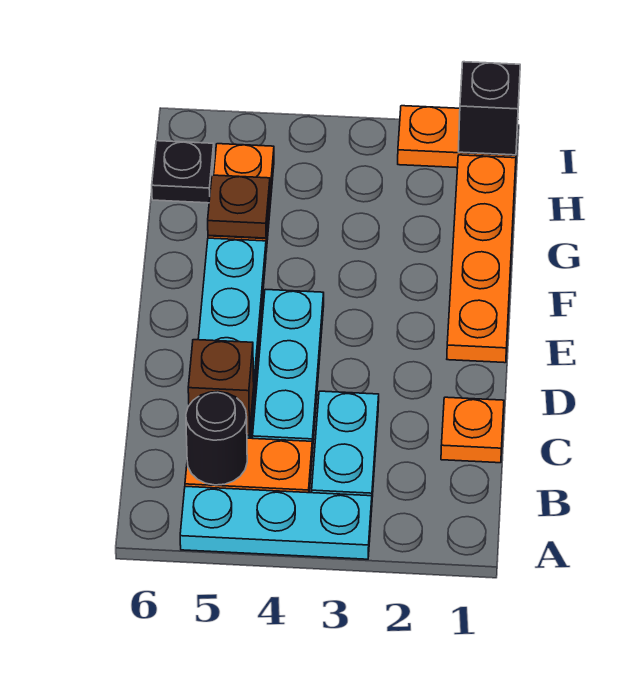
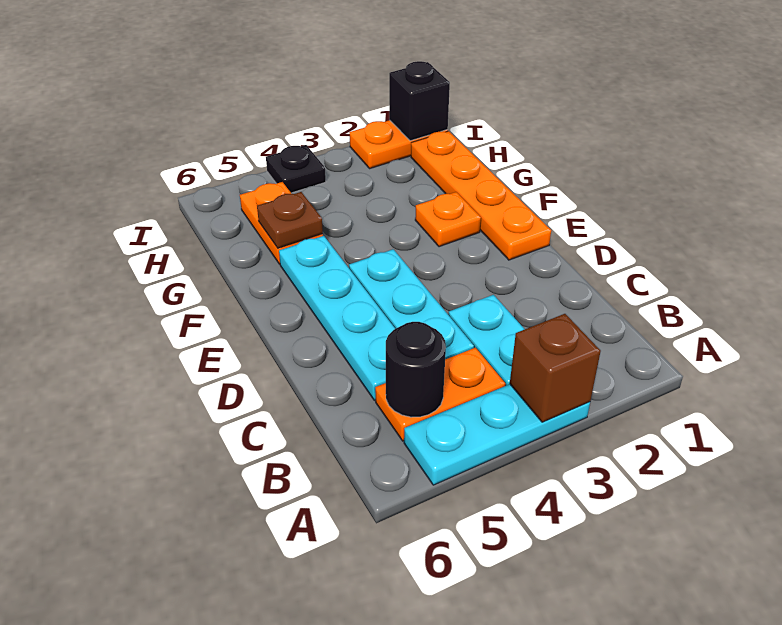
orange plate C1 level 1 -> orange plate F2 level 1
brown brick C5 level 2 -> brown brick A3 level 2
black plate H6 level 1 -> black plate I4 level 1

